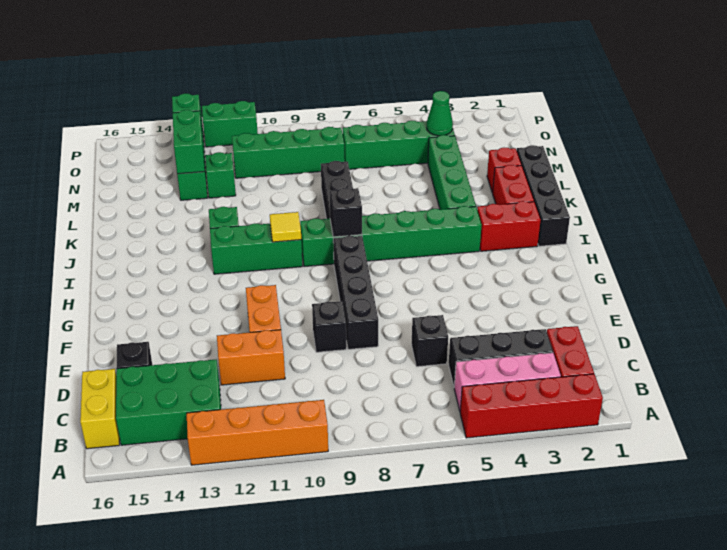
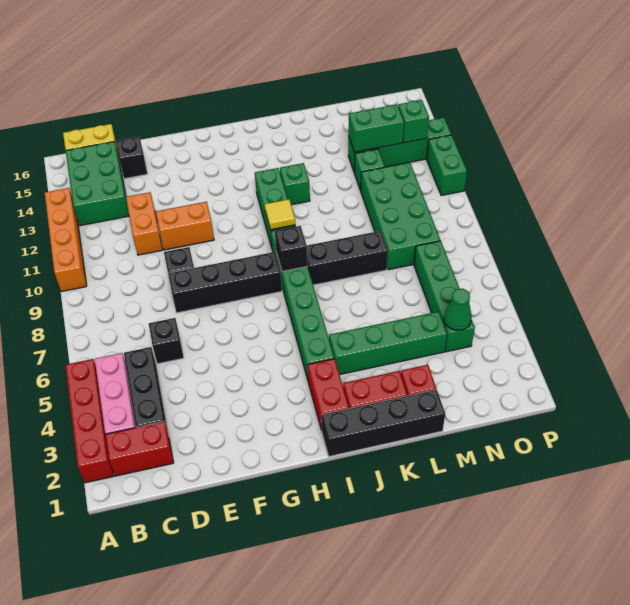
green brick N8:N11 level 1 -> green brick M8:N11 level 1

